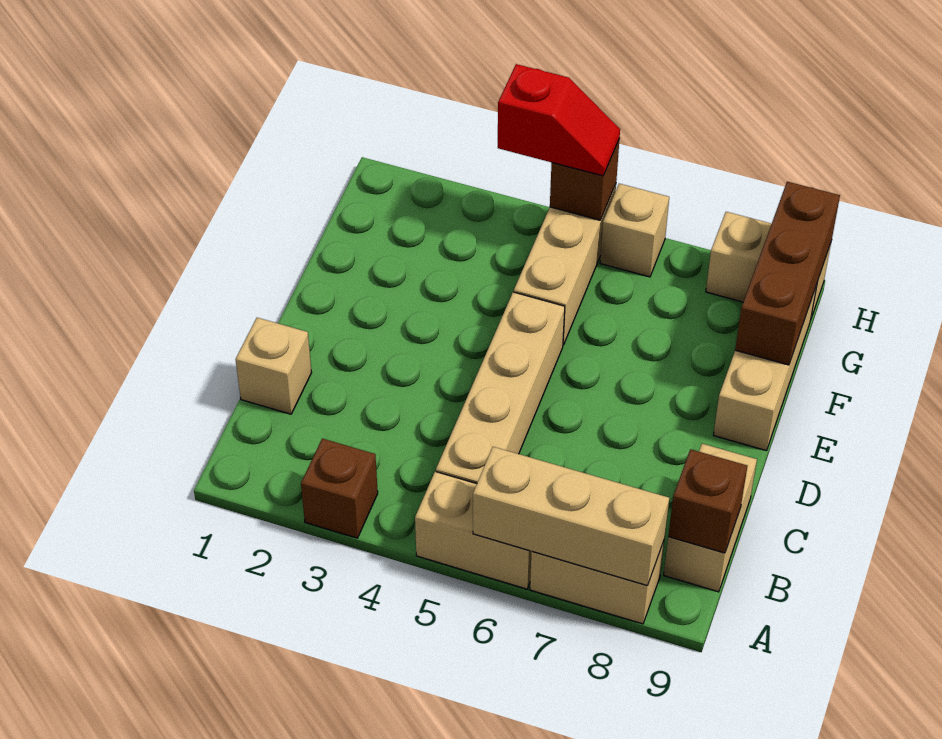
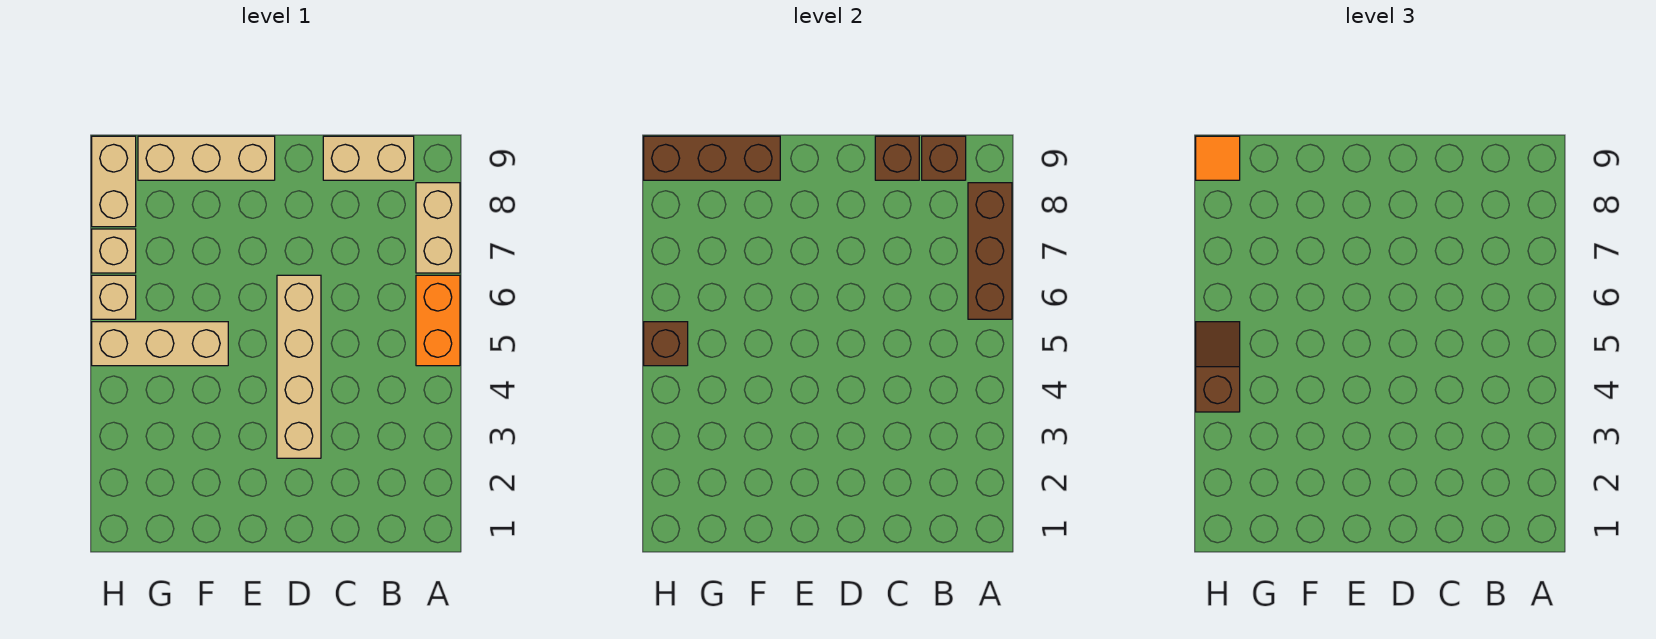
brown brick A3 level 1 -> brown brick C9 level 2
tan brick A5:A6 level 1 -> orange brick A5:A6 level 1
tan brick A6:A8 level 2 -> brown brick A6:A8 level 2
tan brick B5:E5 level 1 -> tan brick D3:D6 level 1
tan brick C1 level 1 -> tan brick H7 level 1
red slope H4:H5 level 3 top 4 -> brown slope H4:H5 level 3 top 4
none -> orange tile H9 level 3

